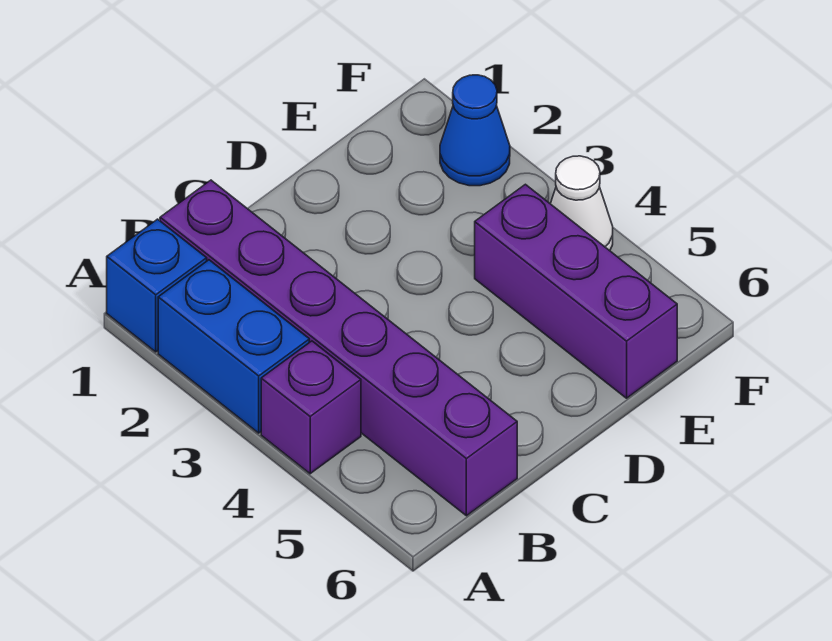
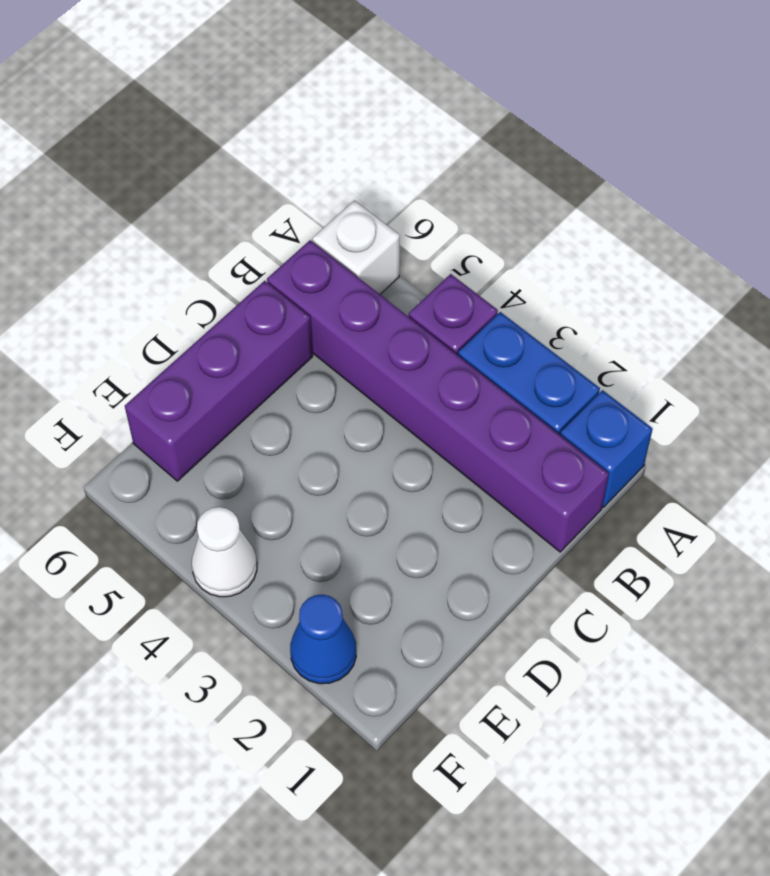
none -> white brick A6 level 1
purple brick E4:E6 level 1 -> purple brick C6:E6 level 1

